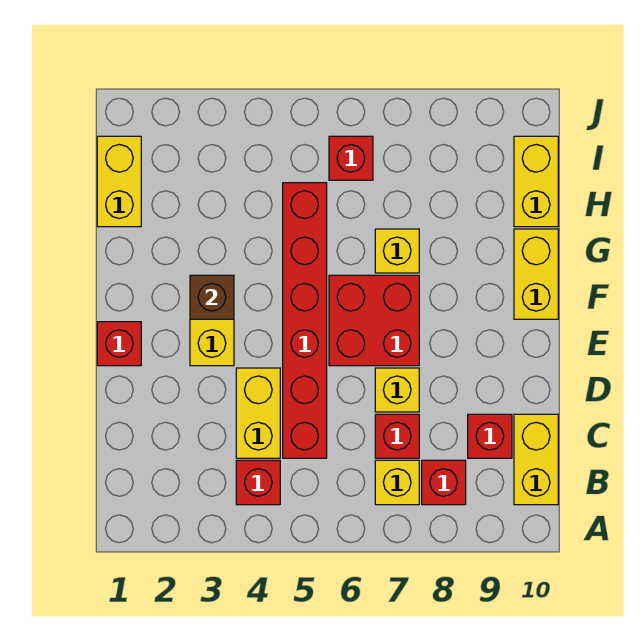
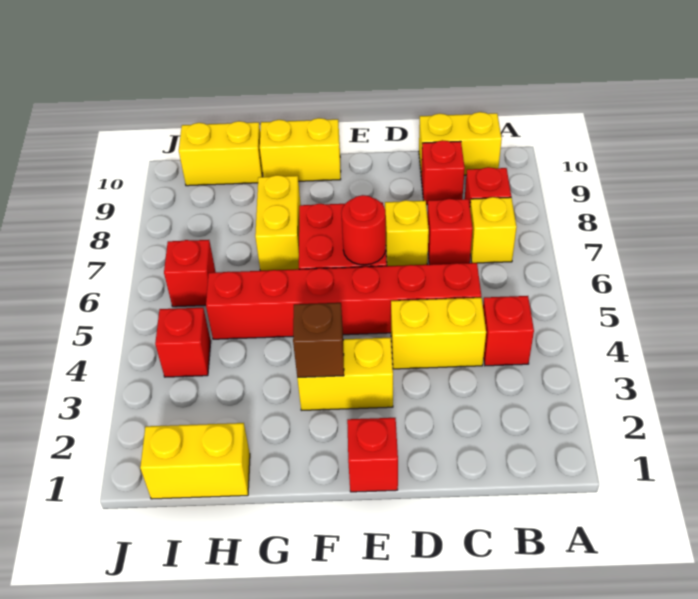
none -> red round brick E6 level 2
yellow brick G7 level 1 -> yellow brick G7:G8 level 1
none -> red brick I4 level 1

